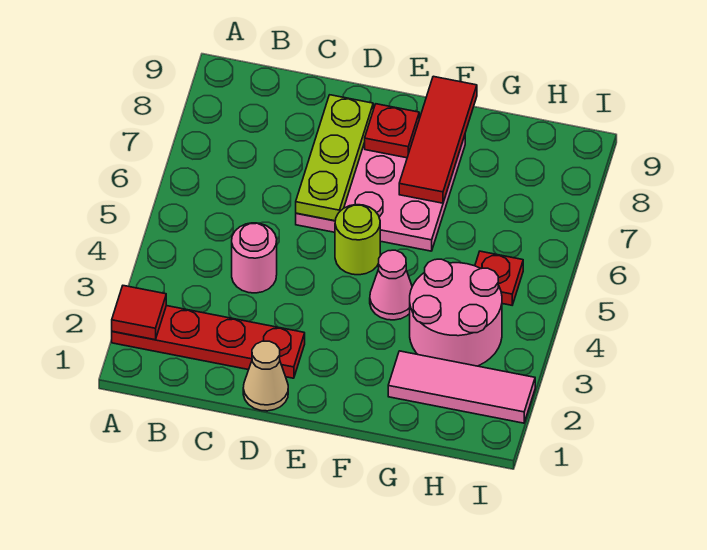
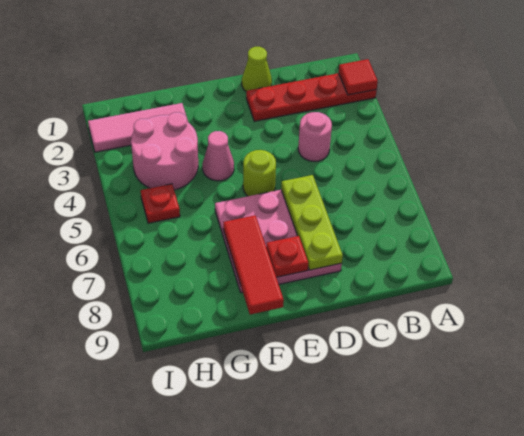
tan cone D1 level 1 -> lime cone D1 level 1

